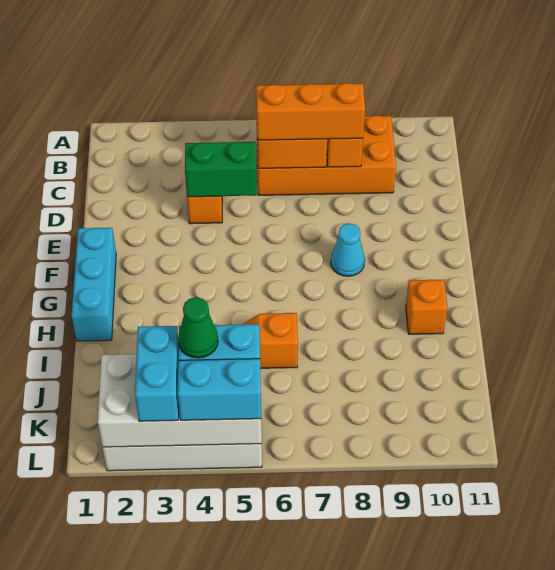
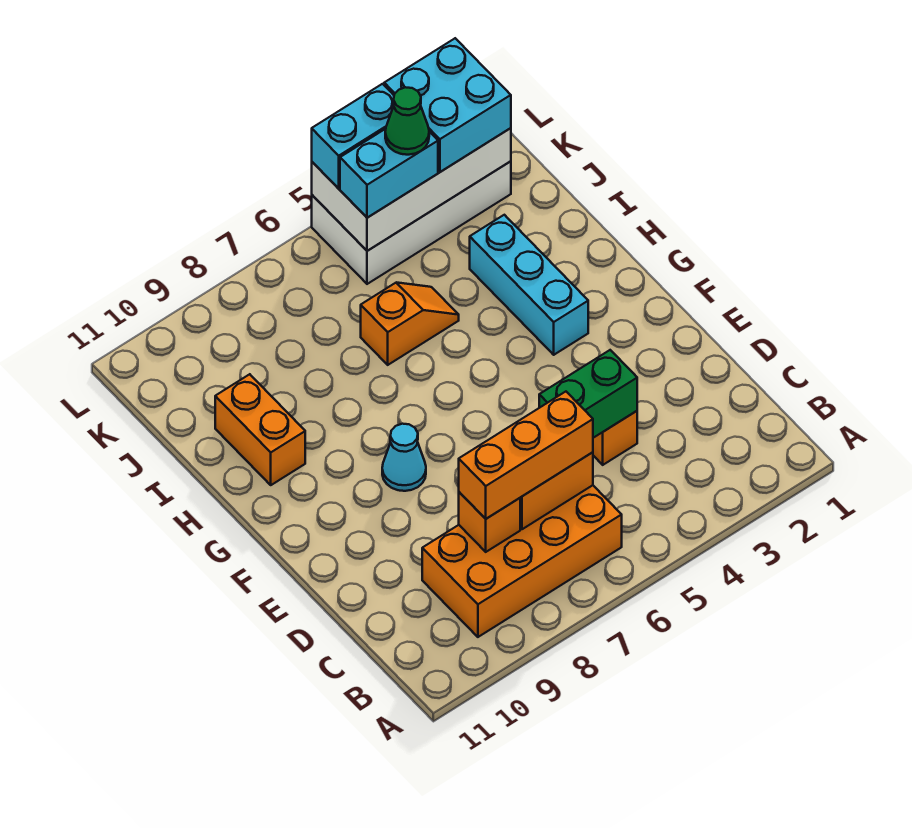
cyan brick F1:H1 level 1 -> cyan brick G3:I3 level 1
orange brick H10 level 1 -> orange brick H10:I10 level 1
cyan brick K3:L3 level 3 -> cyan brick K2:L3 level 3

